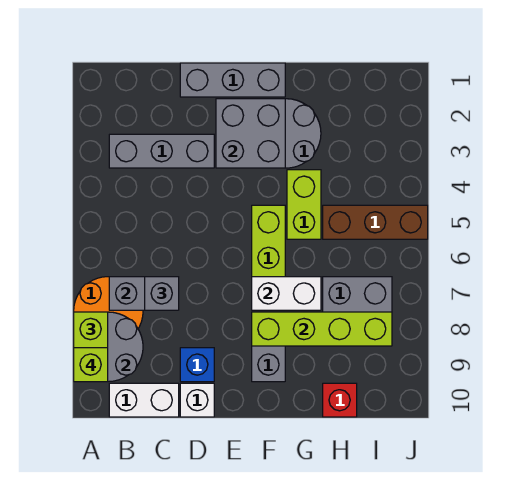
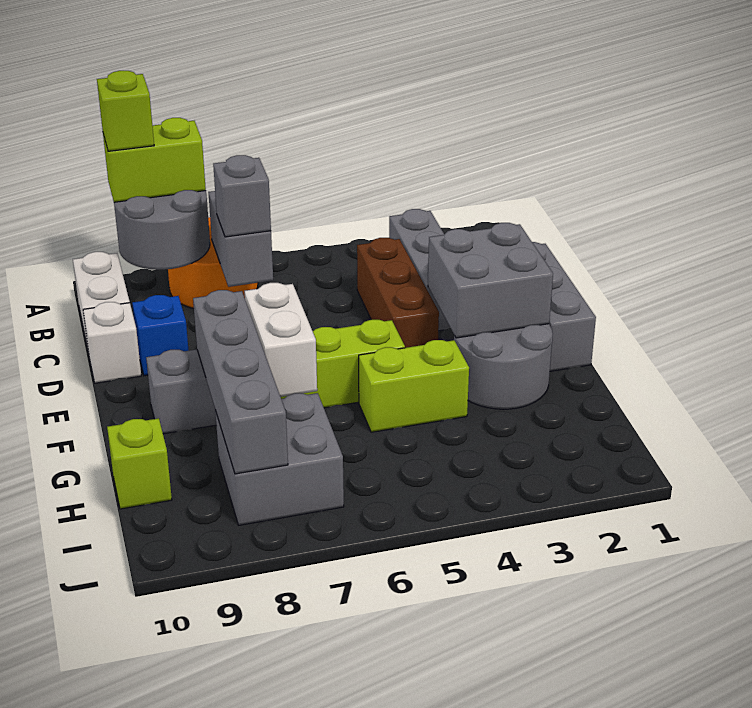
lime brick F8:I8 level 2 -> grey brick F8:I8 level 2
brown brick H5:J5 level 1 -> brown brick C4:E4 level 1
red brick H10 level 1 -> lime brick H10 level 1

